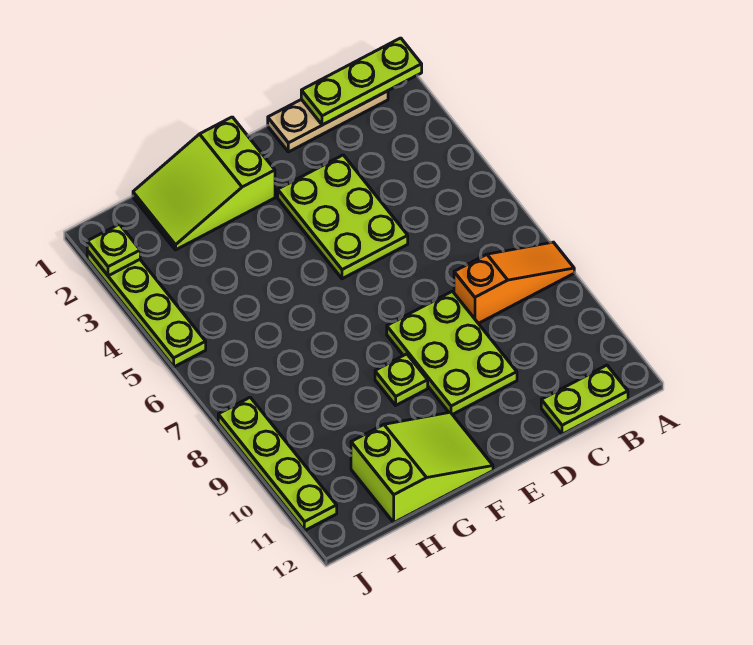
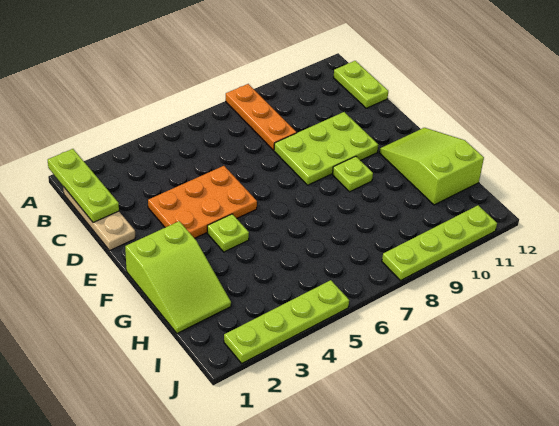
orange slope A8:C8 level 1 top C -> orange plate A8:C8 level 1
lime plate D3:E5 level 1 -> orange plate D3:E5 level 1
lime plate J2 level 2 -> lime plate F4 level 1

